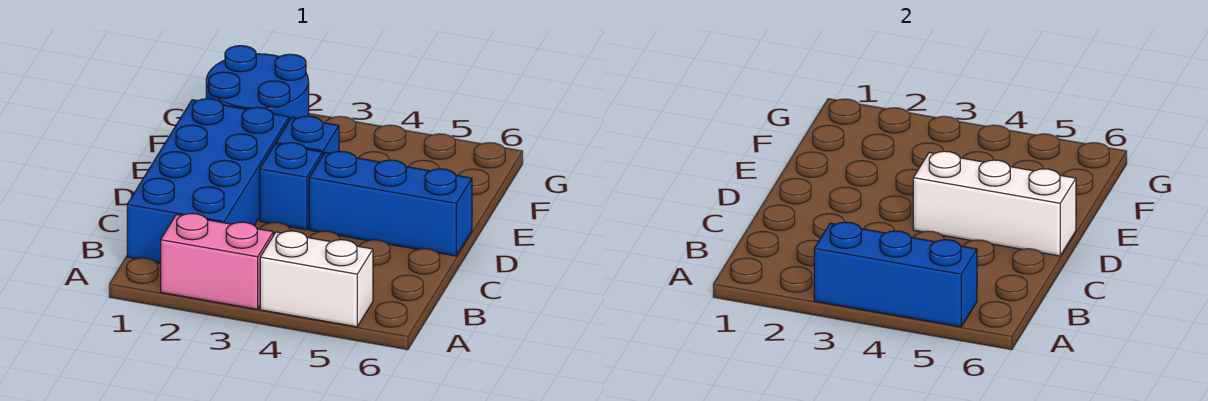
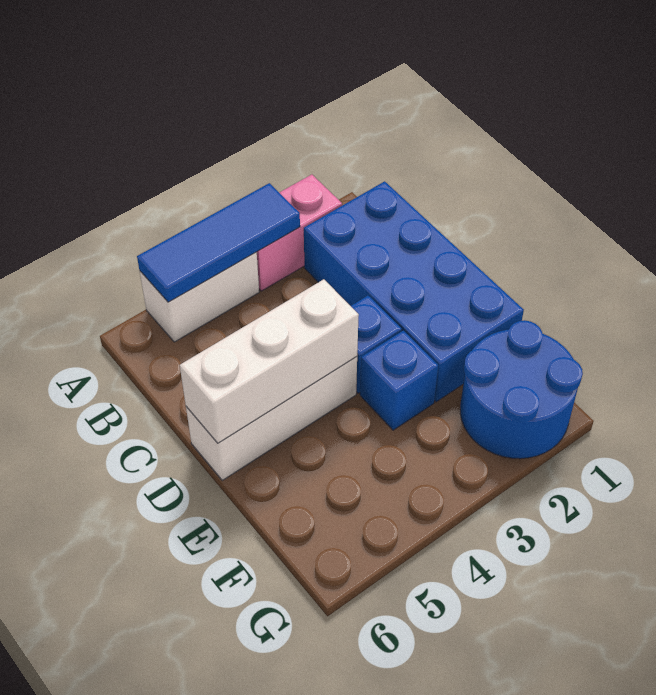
blue brick A3:A5 level 2 -> blue tile A3:A5 level 2
blue brick D4:D6 level 1 -> white brick D4:D6 level 1

